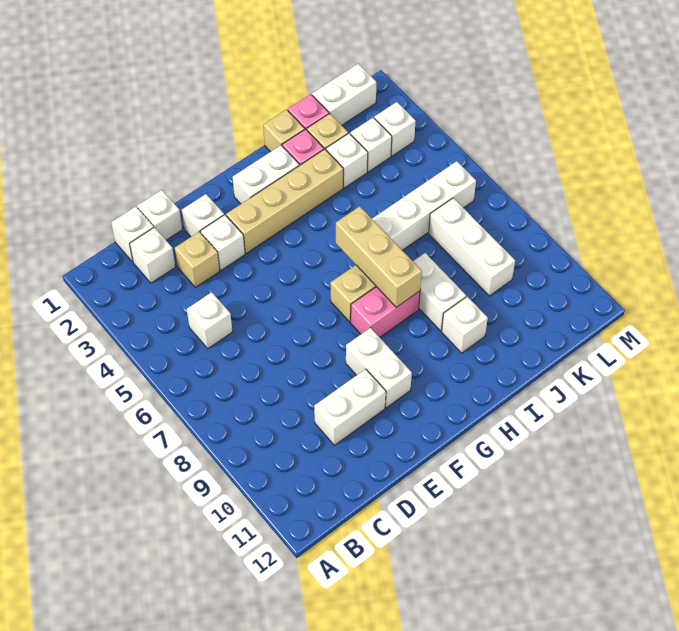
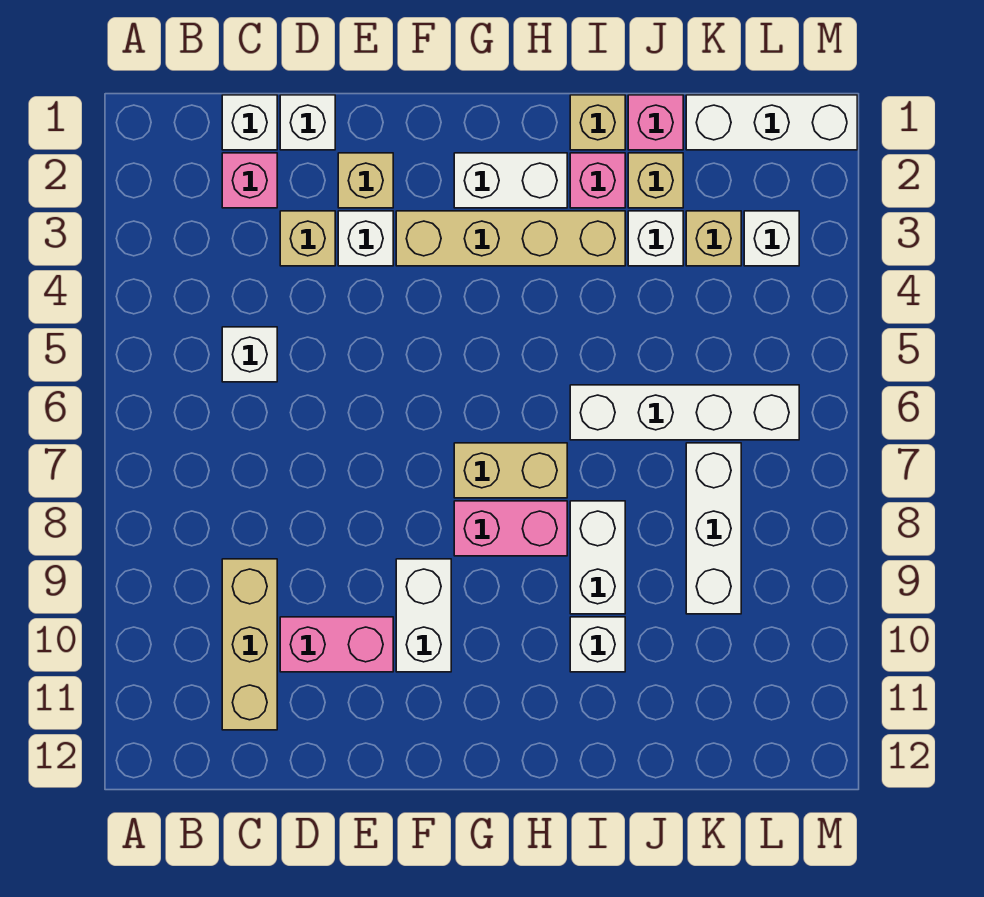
white brick C2 level 1 -> pink brick C2 level 1
white brick D10:E10 level 1 -> pink brick D10:E10 level 1
white brick E2 level 1 -> tan brick E2 level 1
tan brick H6:H8 level 2 -> tan brick C9:C11 level 1
white brick K1:L1 level 1 -> white brick K1:M1 level 1
white brick K3 level 1 -> tan brick K3 level 1

